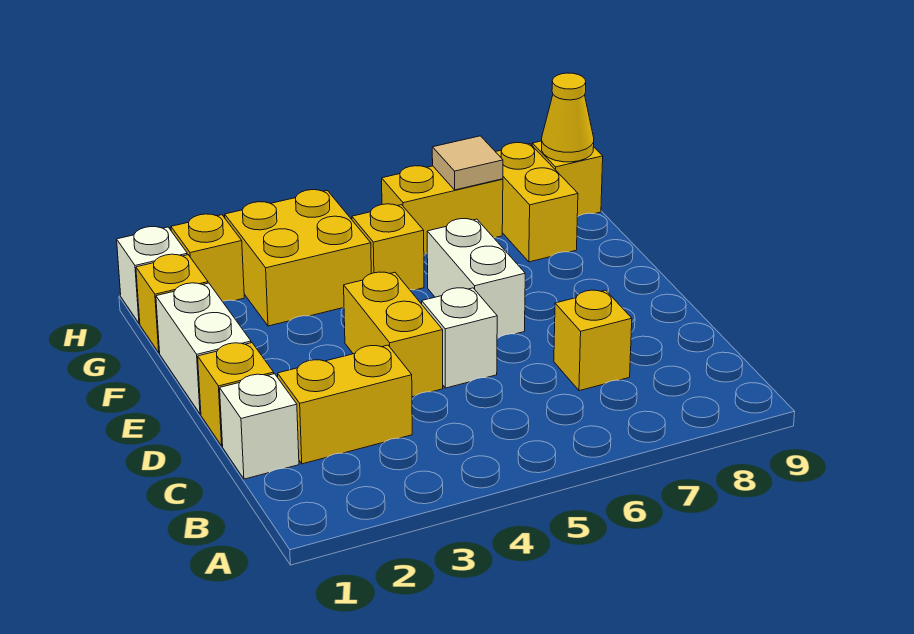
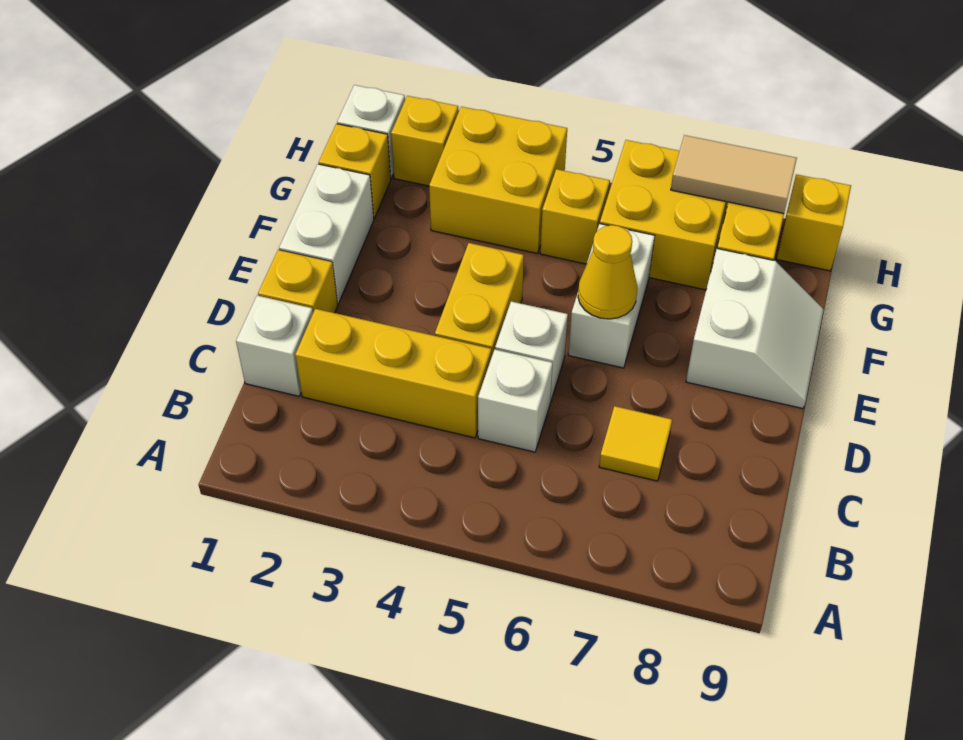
yellow brick C2:C3 level 1 -> yellow brick C2:C4 level 1
none -> white brick C5 level 1
yellow brick C7 level 1 -> yellow tile C7 level 1
none -> white slope E8:F9 level 1 top 8
yellow brick H6:H7 level 1 -> yellow brick G6:H7 level 1
tan tile H7 level 2 -> tan tile H7:H8 level 2
yellow cone H9 level 2 -> yellow cone E6 level 2

